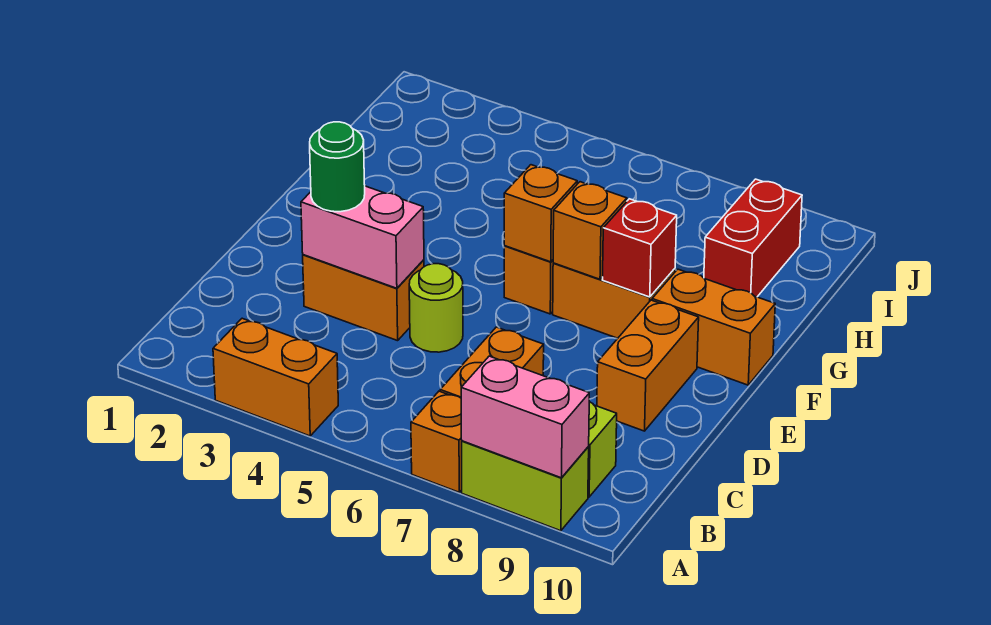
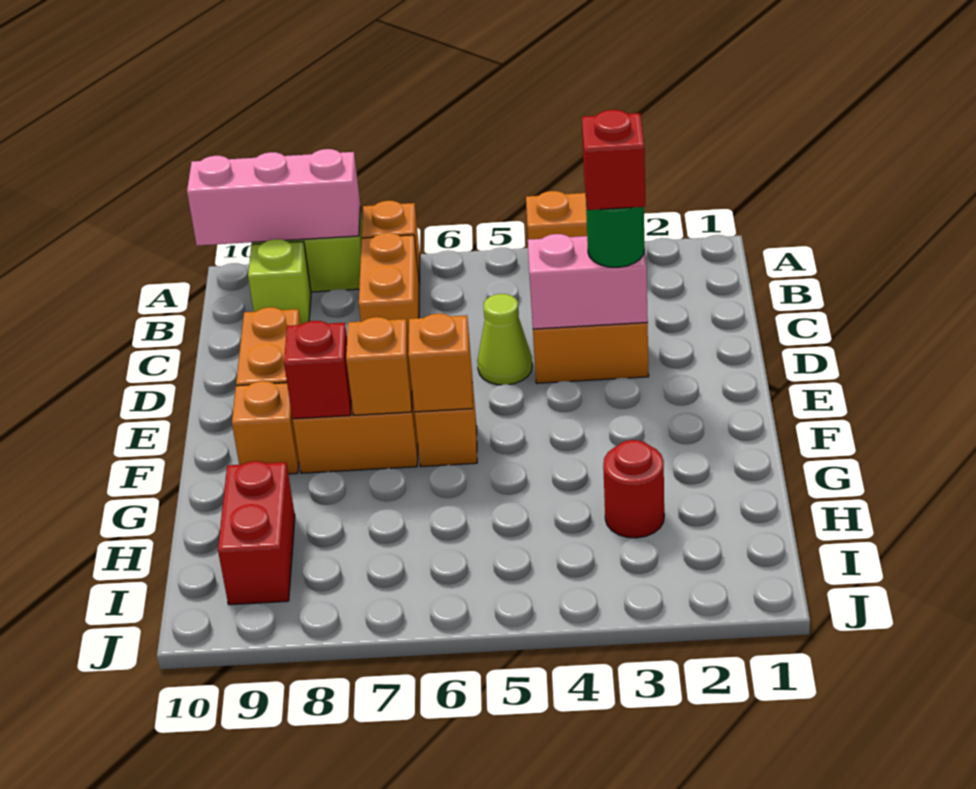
pink brick A8:A9 level 2 -> pink brick A8:A10 level 2
none -> red brick D3 level 4
lime round brick D5 level 1 -> lime cone D5 level 1
orange brick F9:F10 level 1 -> orange brick F9 level 1
none -> red round brick H3 level 1

